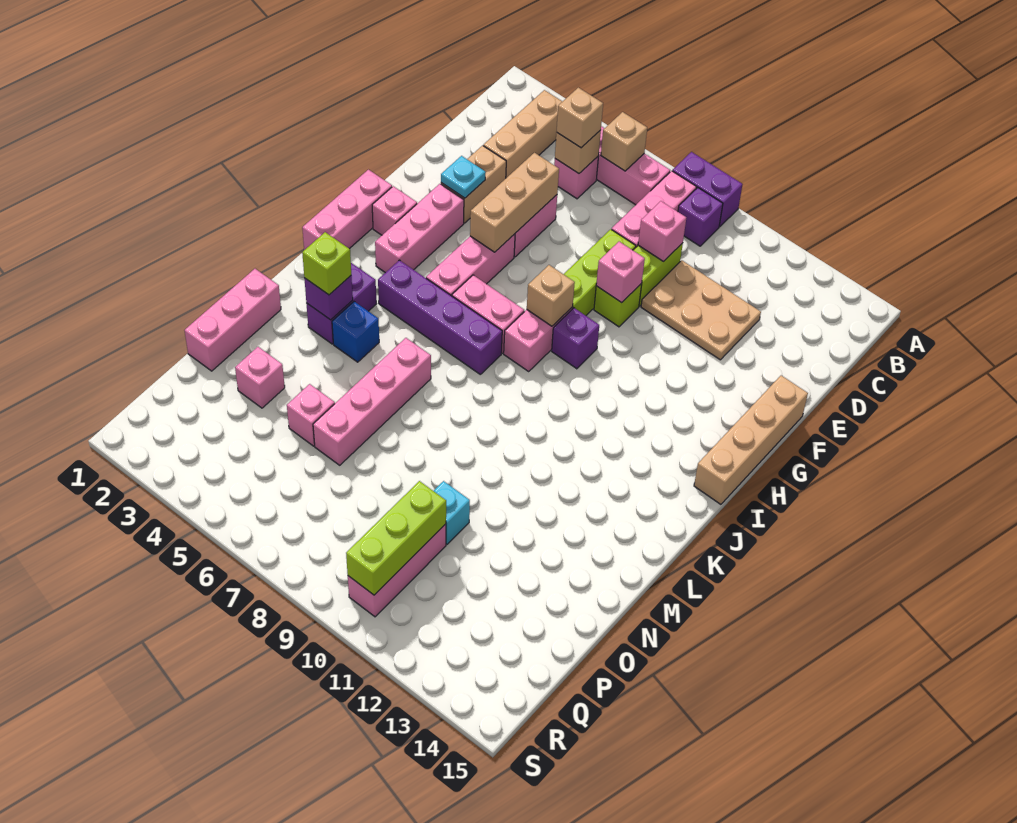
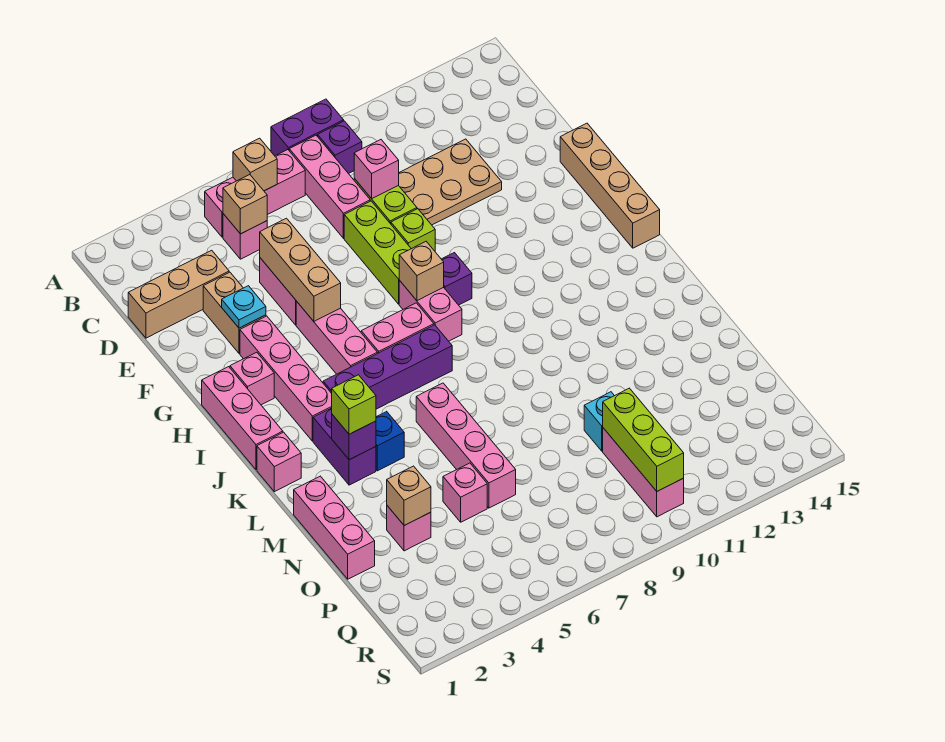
tan brick B3:D3 level 1 -> tan brick D1:D3 level 1
tan brick C5 level 3 -> tan brick O3 level 2
pink brick F9 level 2 -> pink brick K1 level 1
pink brick G3:I3 level 1 -> pink brick G3:J3 level 1

